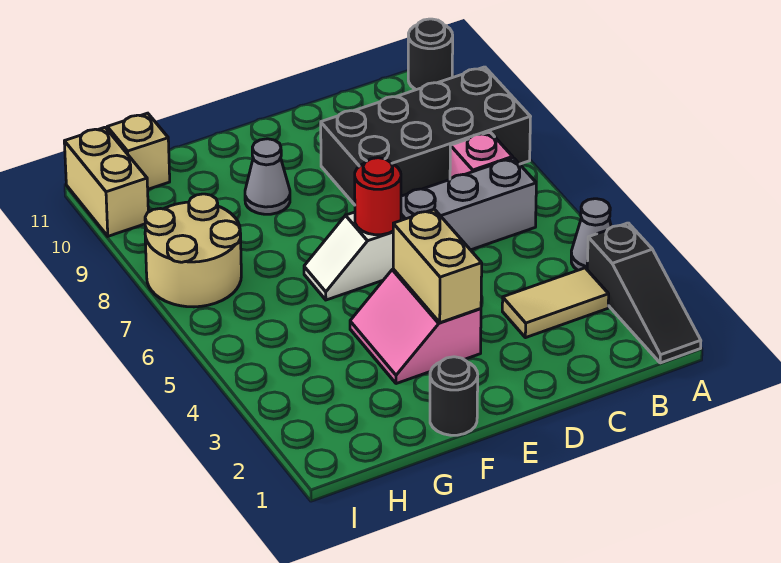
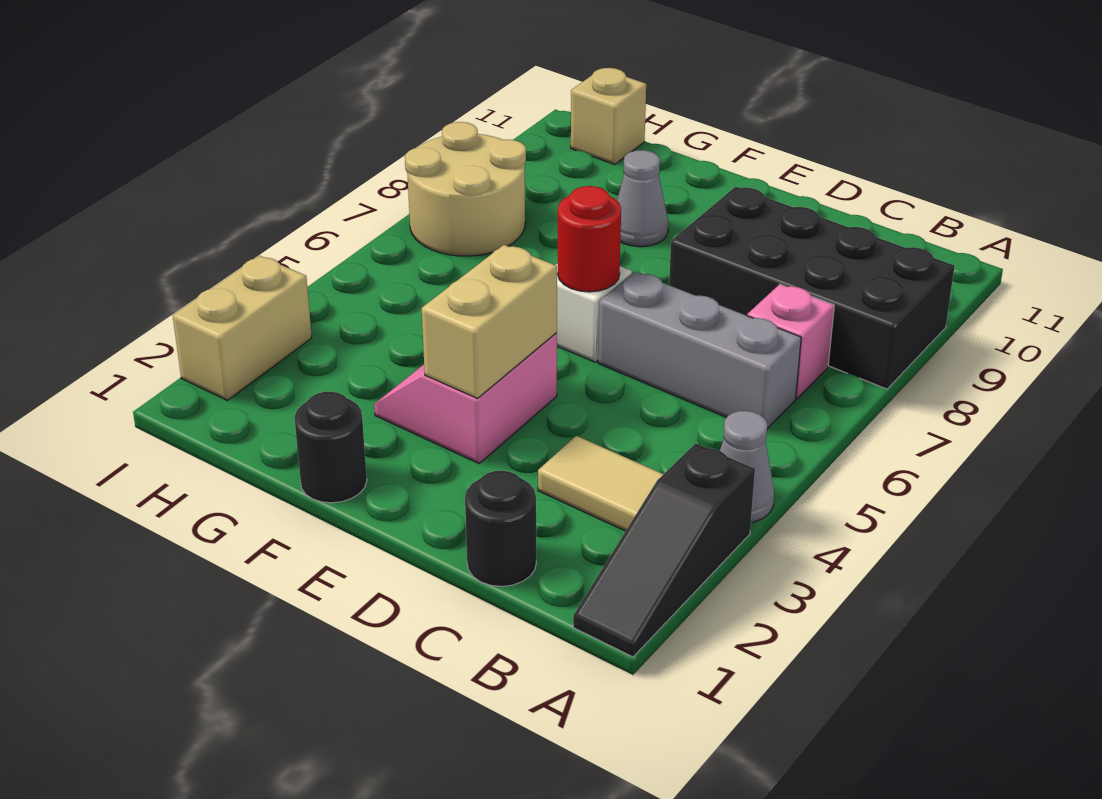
black round brick A11 level 1 -> black round brick C1 level 1
tan brick I10:I11 level 1 -> tan brick I2:I3 level 1

